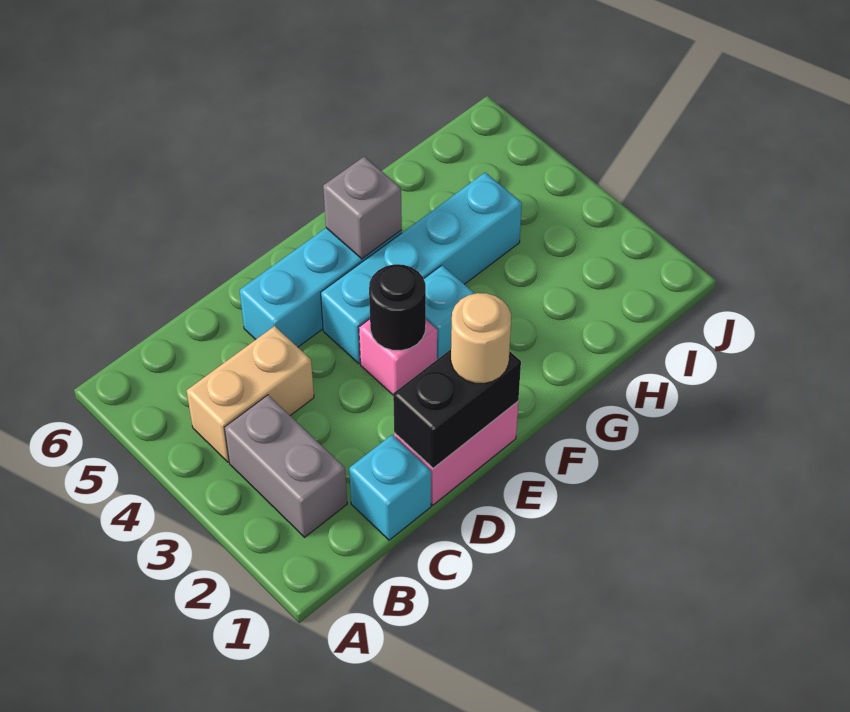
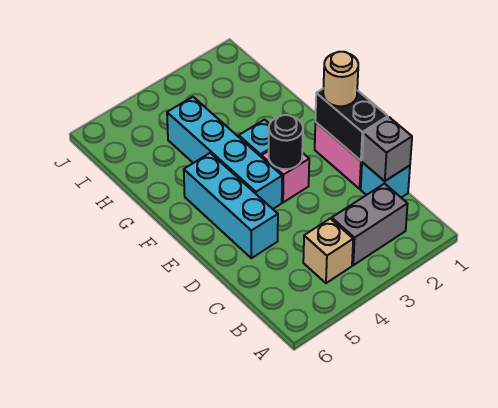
tan brick B4:C4 level 1 -> tan brick B4 level 1
grey brick F5 level 2 -> grey brick C1 level 2

